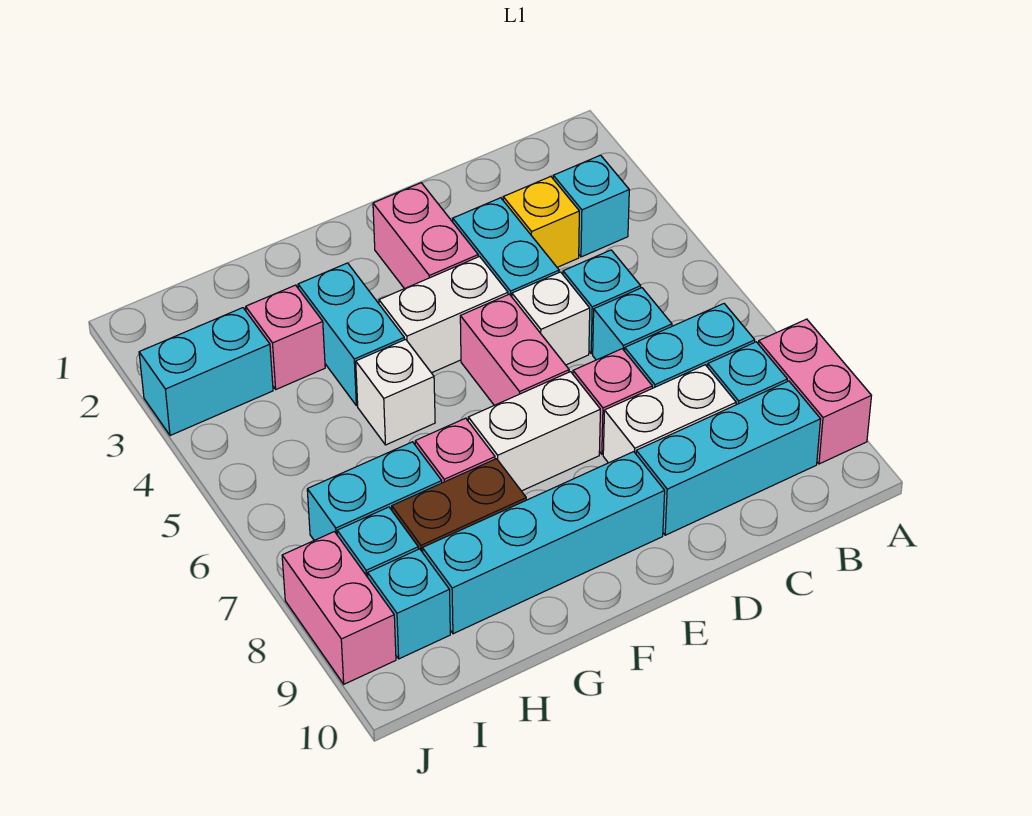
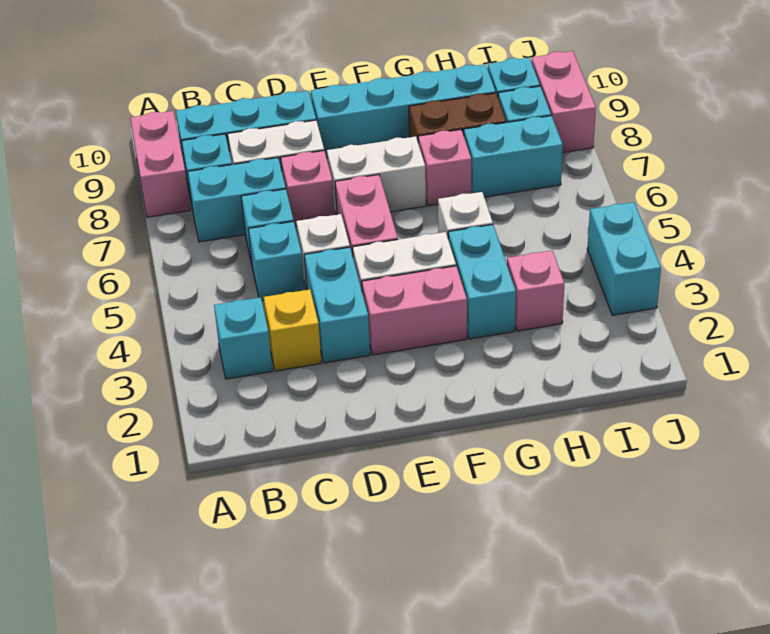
pink brick E2:E3 level 1 -> pink brick E3:F3 level 1
cyan brick I3:J3 level 1 -> cyan brick J3:J4 level 1

